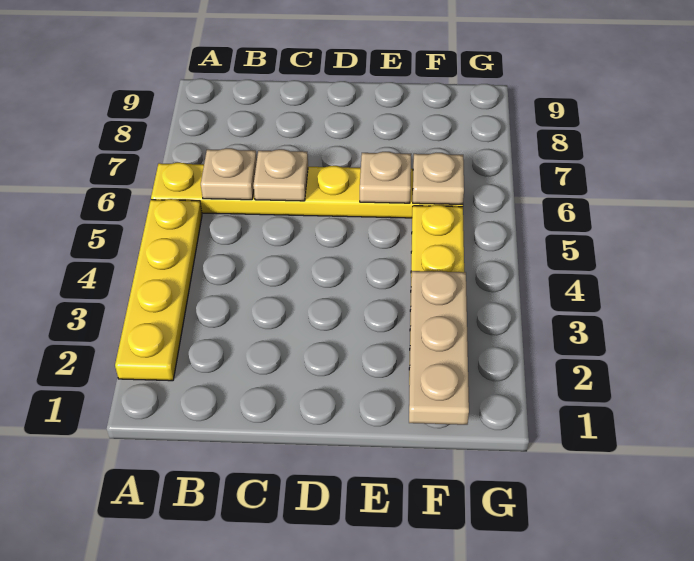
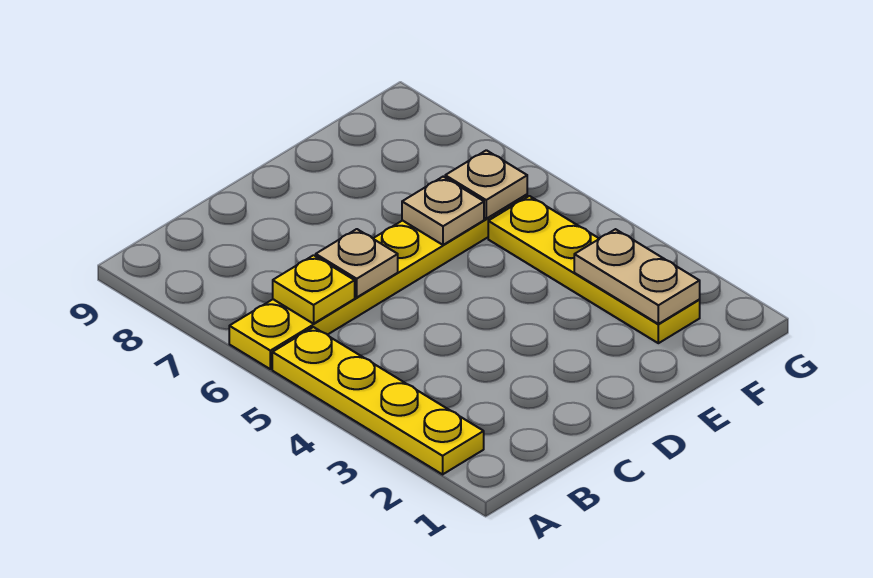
tan plate B6 level 2 -> yellow plate B6 level 2
tan plate F1:F3 level 2 -> tan plate F2:F3 level 2

